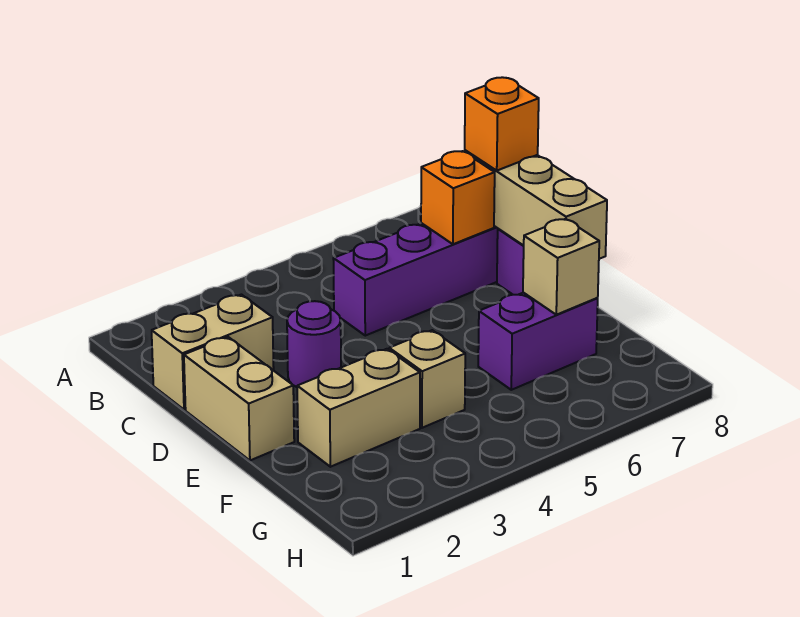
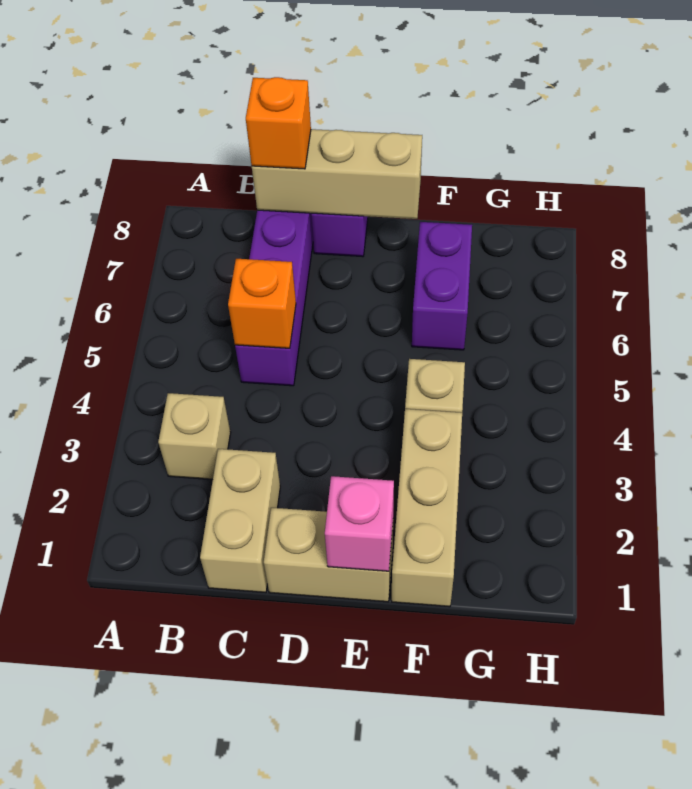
orange brick C7 level 2 -> orange brick C5 level 2
purple round brick D3 level 1 -> none
none -> pink brick E1 level 2
tan brick F2:F3 level 1 -> tan brick F1:F3 level 1
tan brick F7 level 2 -> tan brick B3 level 1

